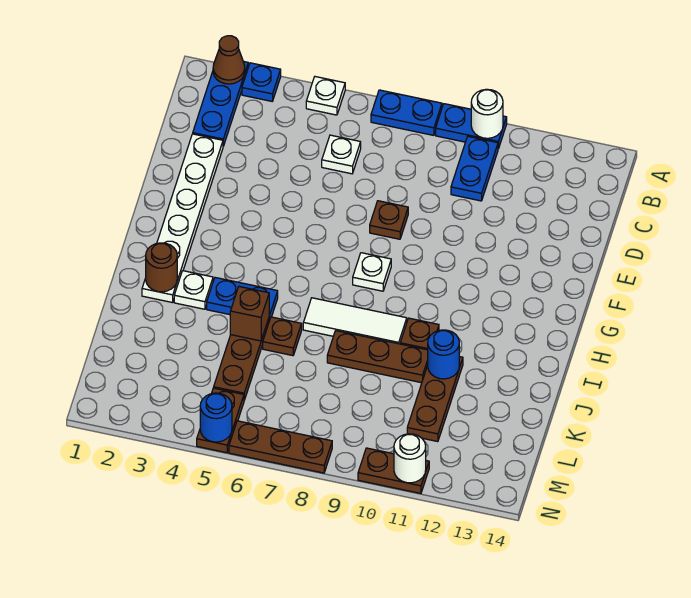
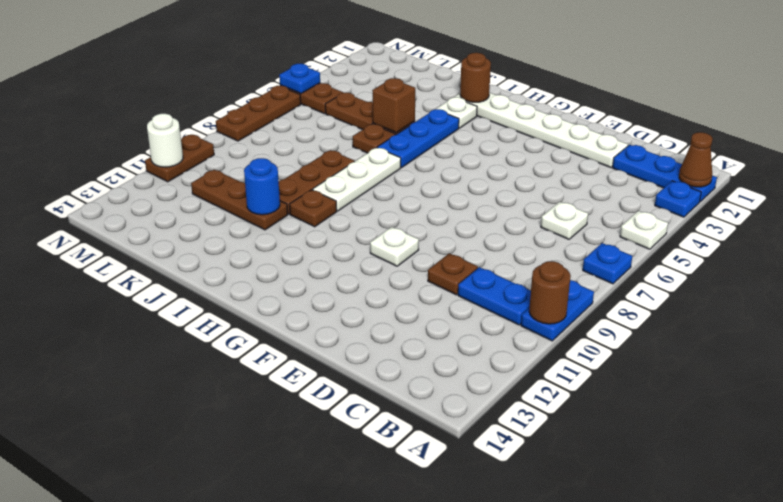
blue plate A7:A8 level 1 -> blue plate A7 level 1
white round brick A10 level 2 -> brown round brick A10 level 2
brown plate E8 level 1 -> brown plate D10 level 1
white plate G8 level 1 -> white plate F10 level 1
blue plate I4:I5 level 1 -> blue plate I4:I6 level 1
white tile I7:I9 level 1 -> white plate I7:I9 level 1
blue round brick N5 level 2 -> blue plate N5 level 2

